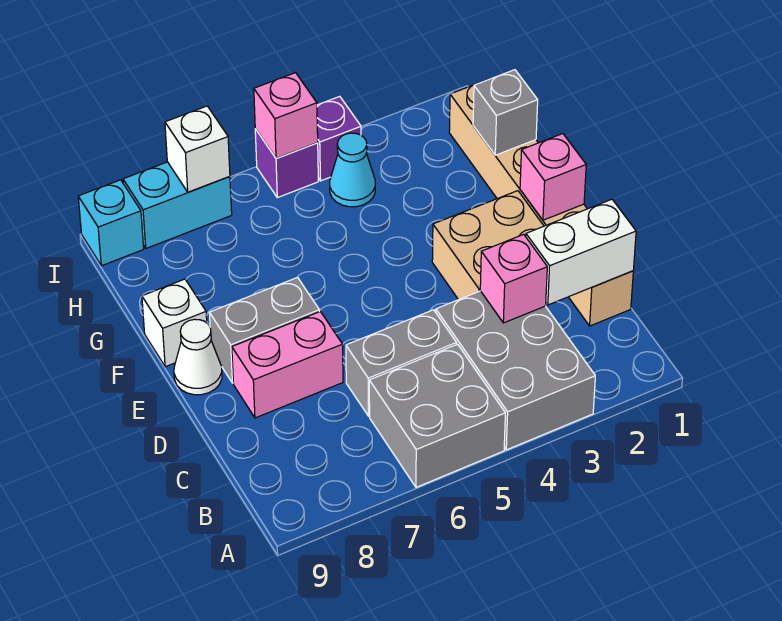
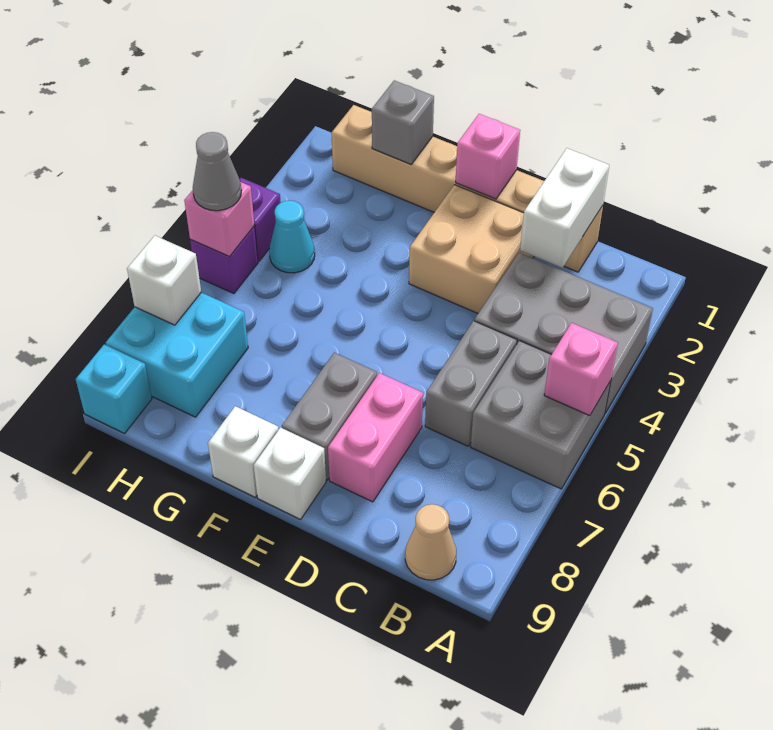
none -> tan cone B9 level 1
pink brick C3 level 2 -> pink brick A5 level 2
white cone E9 level 1 -> white brick E9 level 1
none -> grey cone I5 level 3
cyan brick I7:I8 level 1 -> cyan brick H7:I8 level 1

